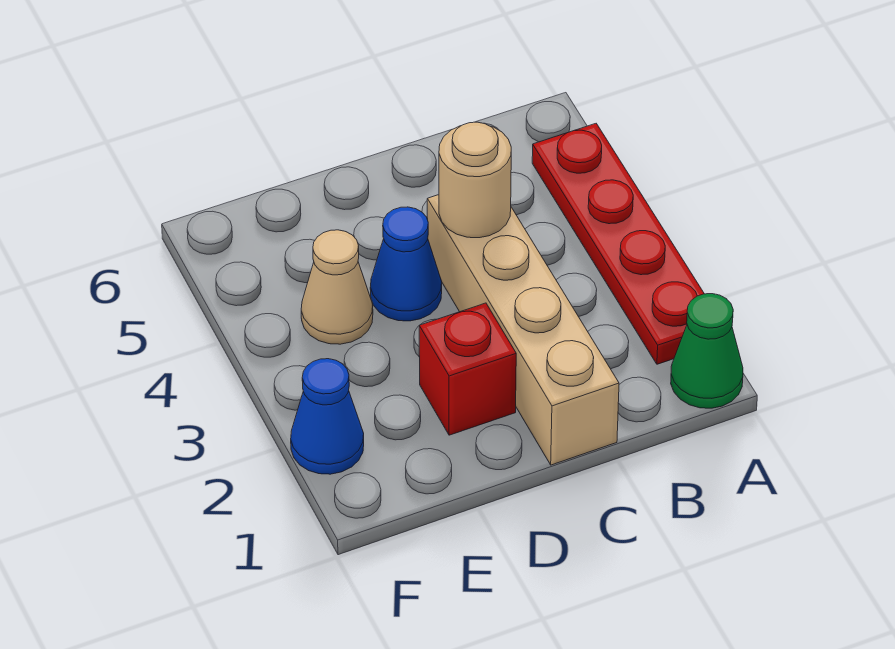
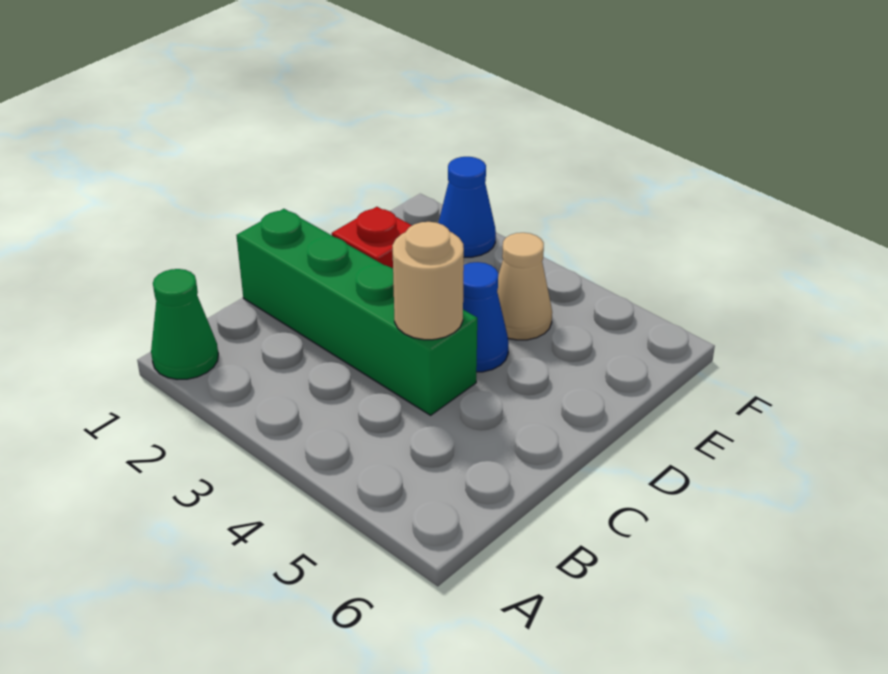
red plate A2:A5 level 1 -> none
tan brick C1:C4 level 1 -> green brick C1:C4 level 1

